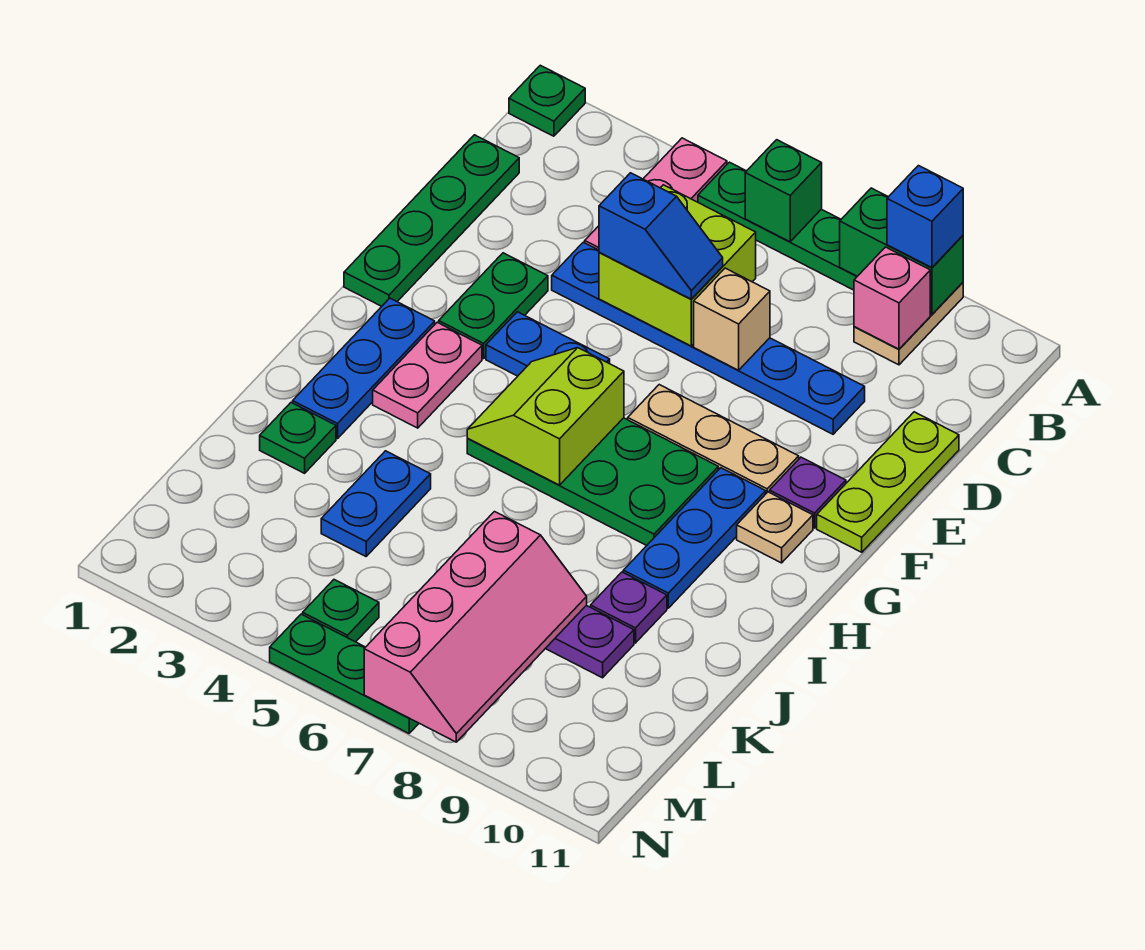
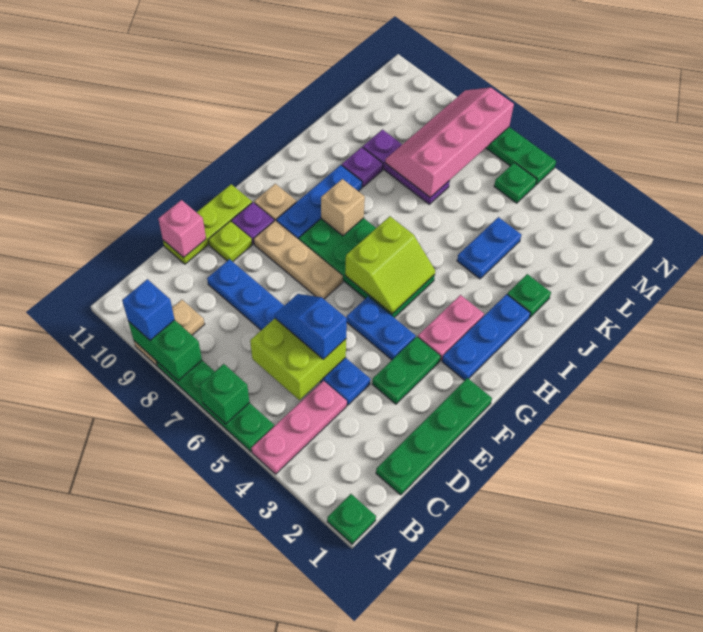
pink brick B9 level 2 -> pink brick D11 level 2
tan brick D7 level 2 -> tan brick H8 level 2
none -> lime plate E10 level 1

